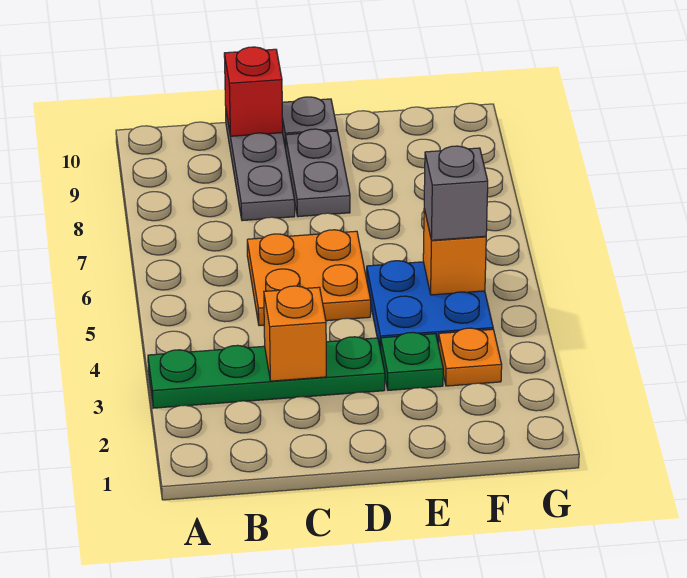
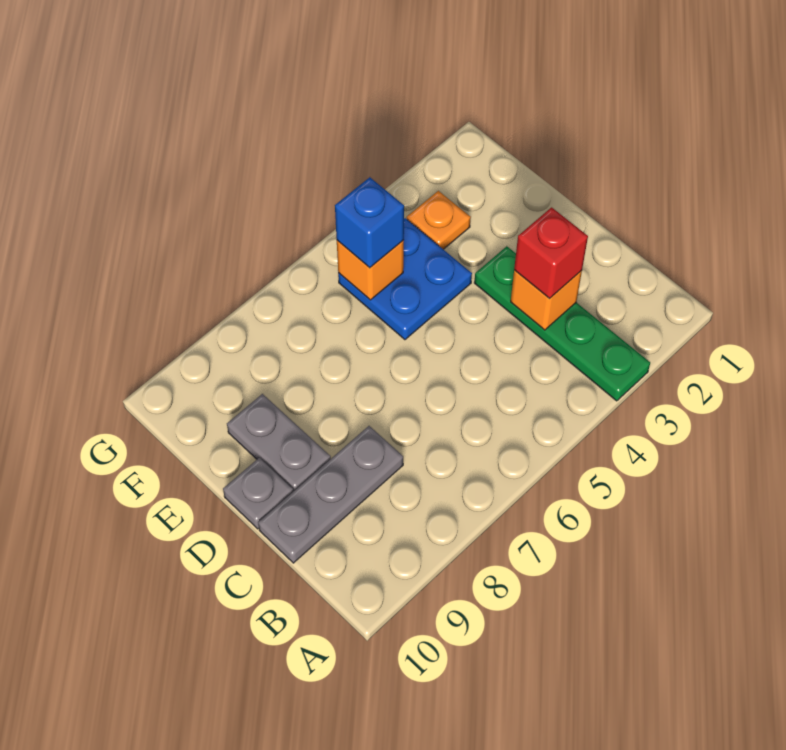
orange plate C5:D6 level 1 -> none
red brick C10 level 2 -> red brick C3 level 3
grey plate D8:D9 level 1 -> grey plate D9:E9 level 1
green plate E3 level 1 -> none
grey brick F5 level 3 -> blue brick F5 level 3

